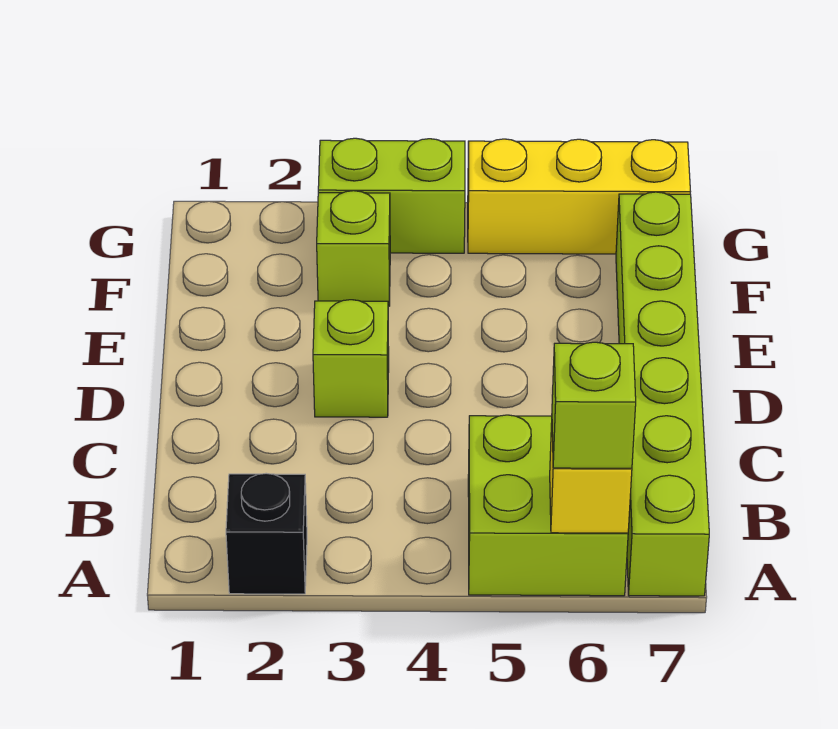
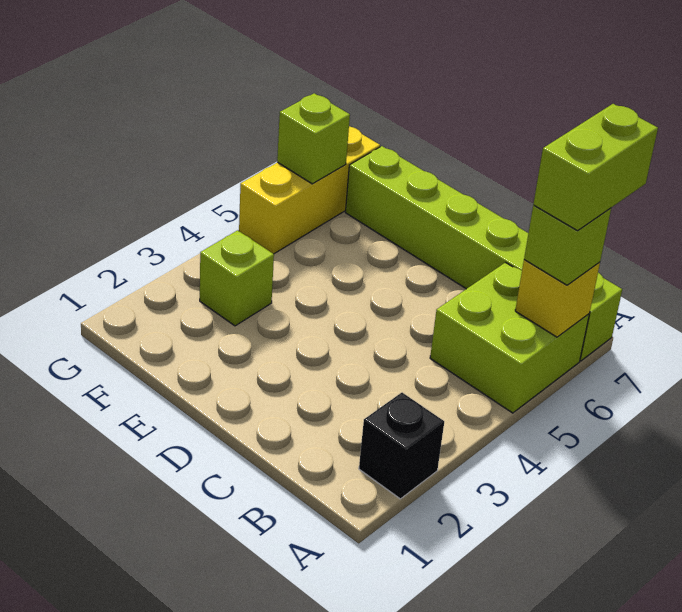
lime brick D3 level 1 -> lime brick G6 level 2
lime brick G3:G4 level 1 -> lime brick A6:A7 level 4

